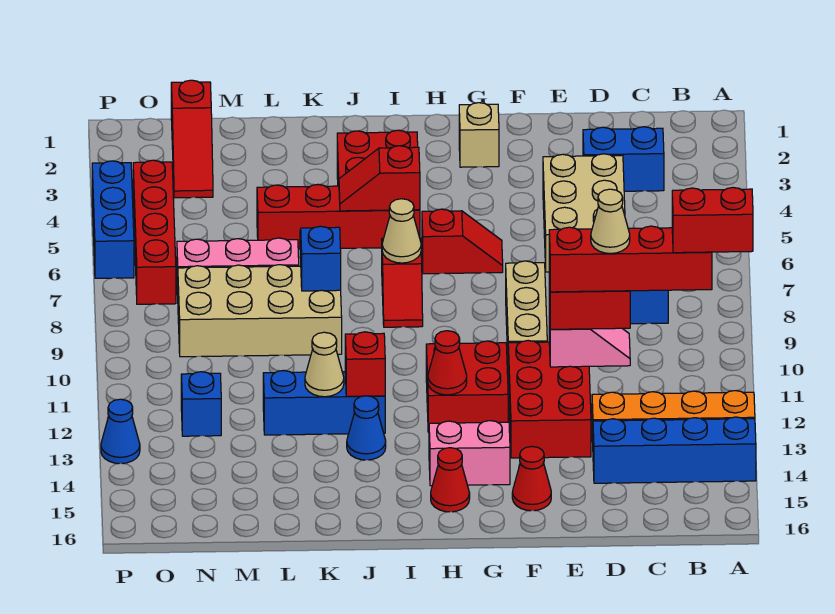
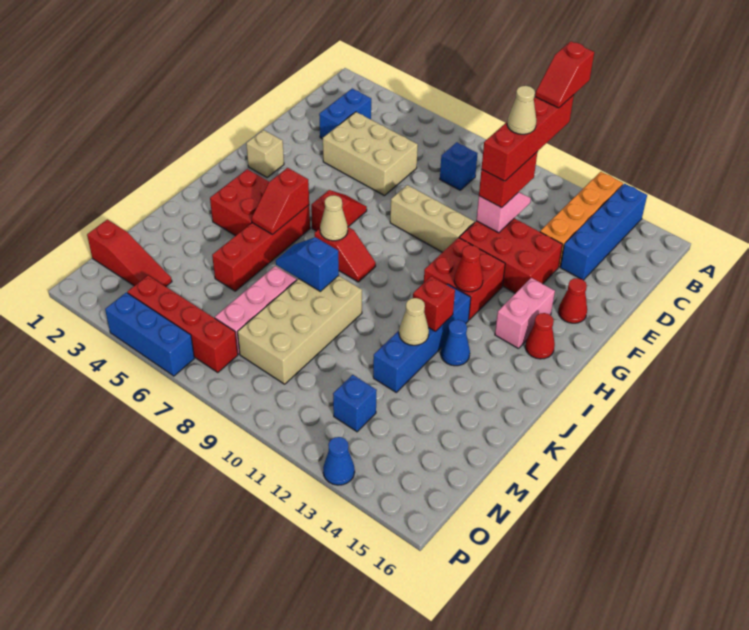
red brick A11:B11 level 5 -> red slope A11:B11 level 5 top A
blue brick J12:L12 level 1 -> blue brick I12:L12 level 1

